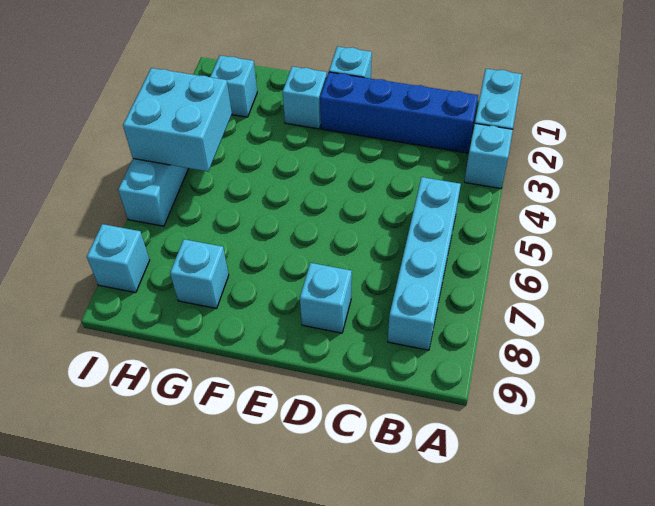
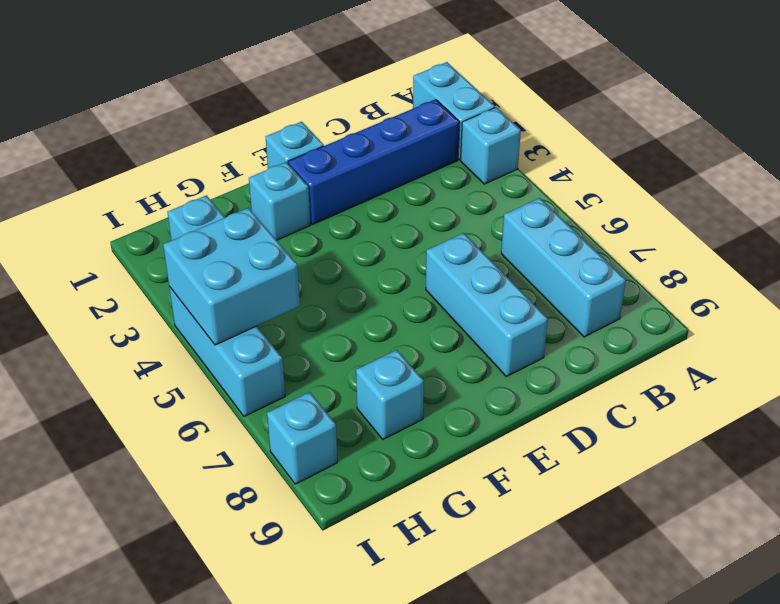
cyan brick B5:B8 level 1 -> cyan brick B6:B8 level 1
cyan brick D8 level 1 -> cyan brick D6:D8 level 1

